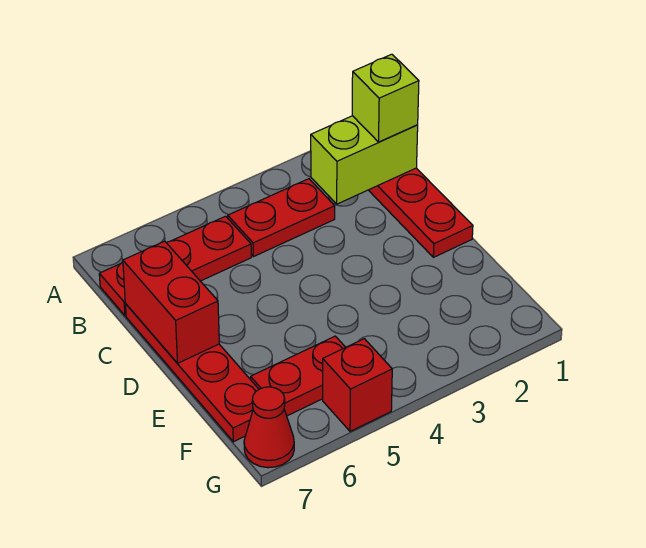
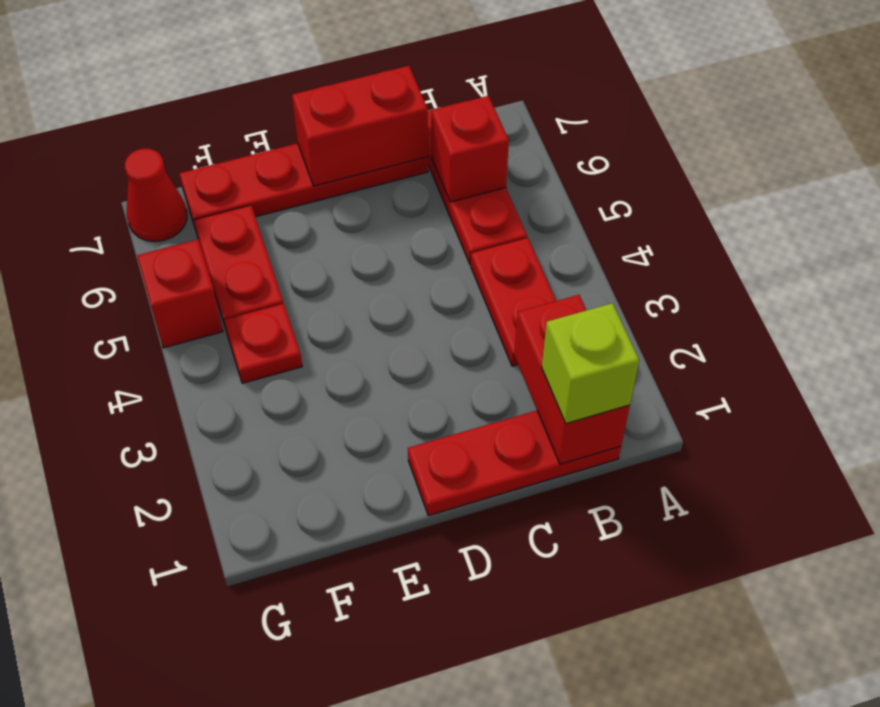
lime brick B1:B2 level 2 -> red brick B1:B2 level 2
none -> red brick B6 level 2
none -> red plate F4 level 1

